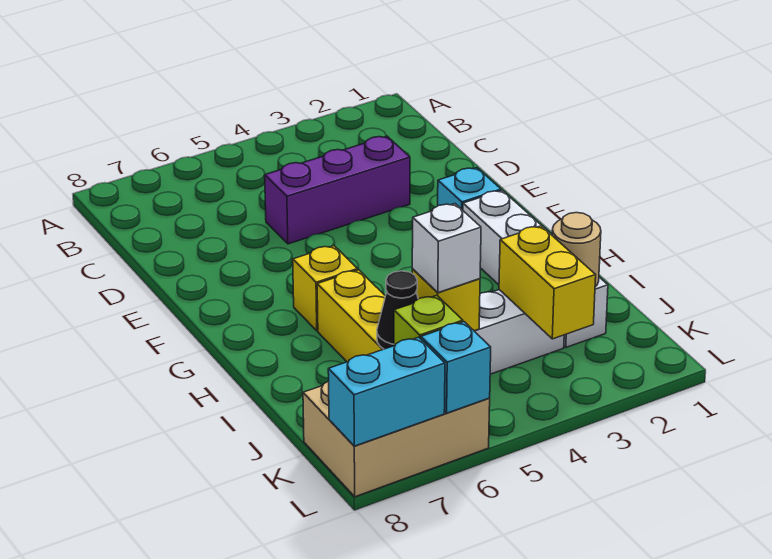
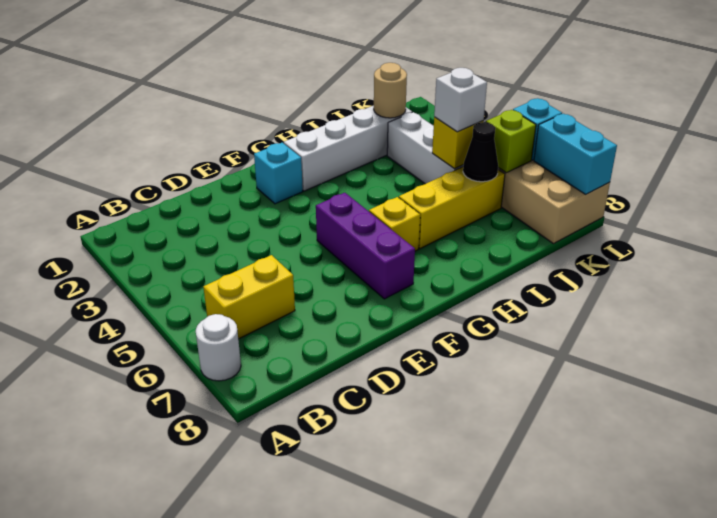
none -> white round brick A7 level 1
purple brick D3:D5 level 1 -> purple brick F5:F7 level 1
yellow brick J3:K3 level 2 -> yellow brick B6:C6 level 1

